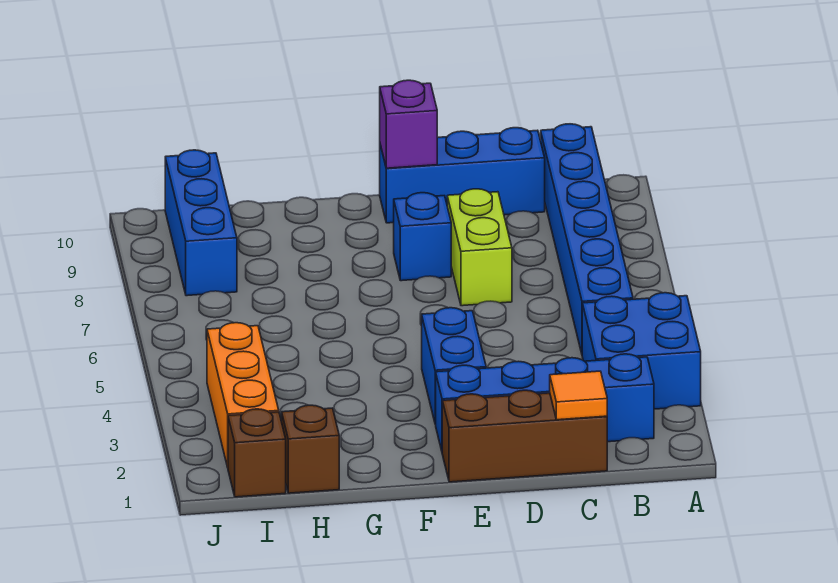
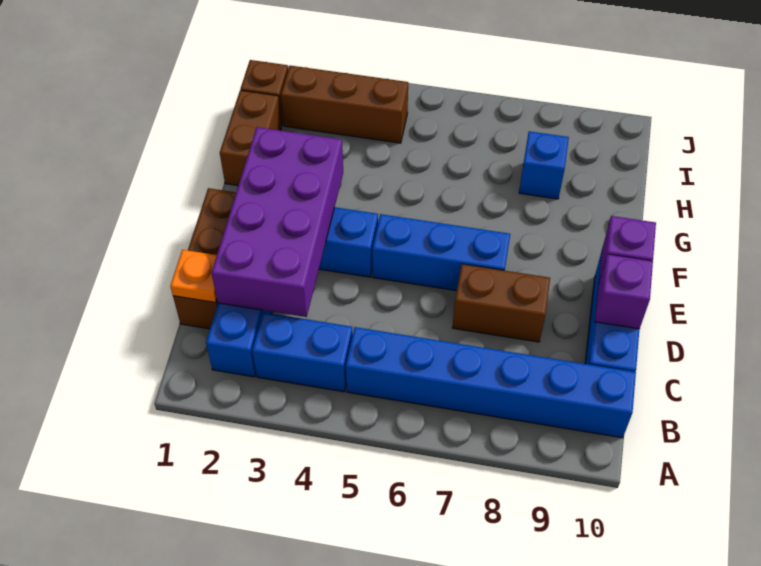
blue brick A3:B4 level 1 -> blue brick B3:B4 level 1
orange tile C1 level 2 -> orange plate C1 level 2
none -> purple brick C2:F3 level 2
lime brick D7:D8 level 1 -> brown brick D7:D8 level 1
none -> purple brick D10 level 2
blue brick E8 level 1 -> blue brick H8 level 1
brown brick H1 level 1 -> brown brick G1:H1 level 1
orange brick I2:I4 level 1 -> brown brick I2:I4 level 1
blue brick I8:I10 level 1 -> blue brick E5:E7 level 1

